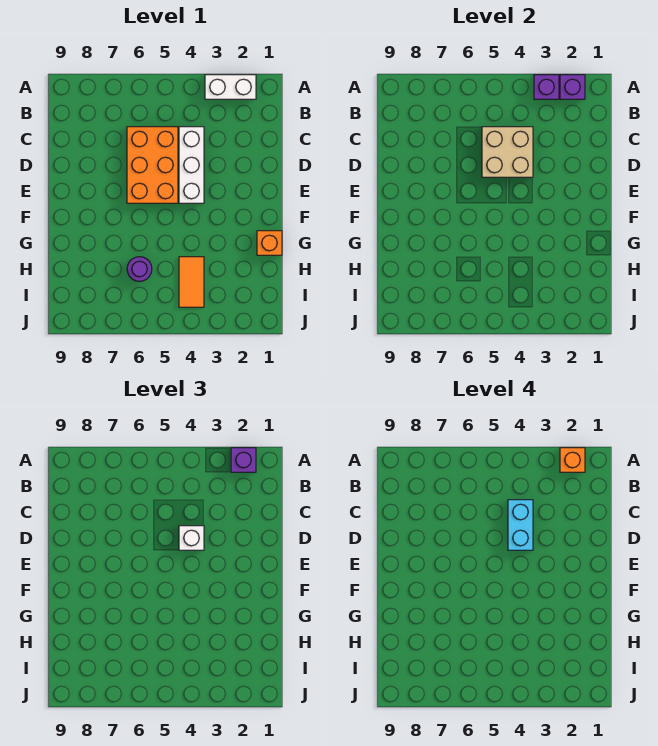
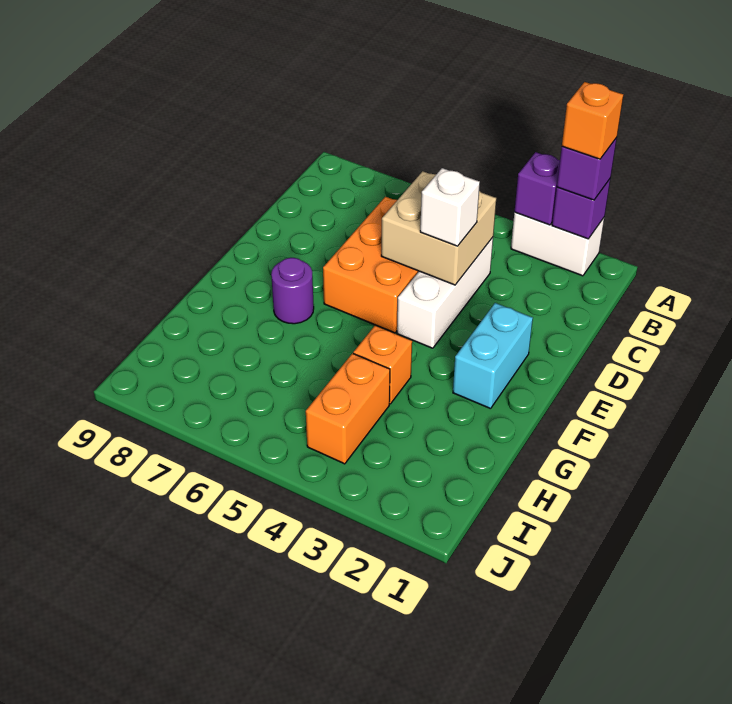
cyan brick C4:D4 level 4 -> cyan brick E2:F2 level 1
orange brick G1 level 1 -> orange brick G4 level 1
orange tile H4:I4 level 1 -> orange brick H4:I4 level 1
purple round brick H6 level 1 -> purple round brick F7 level 1

